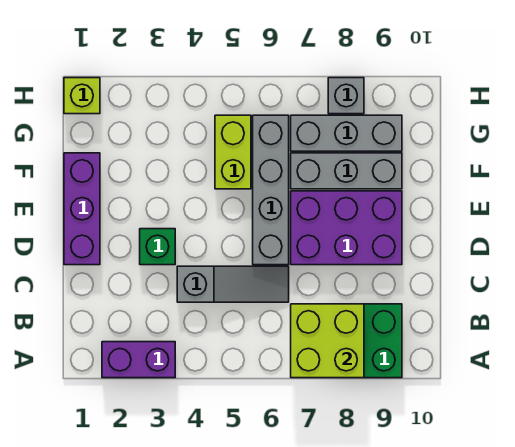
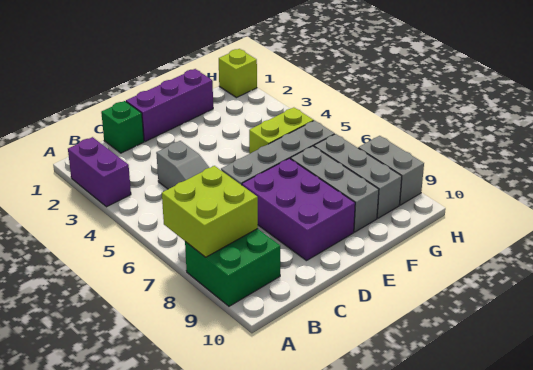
green brick D3 level 1 -> green brick C1 level 1
grey brick H8 level 1 -> grey brick H8:H9 level 1

